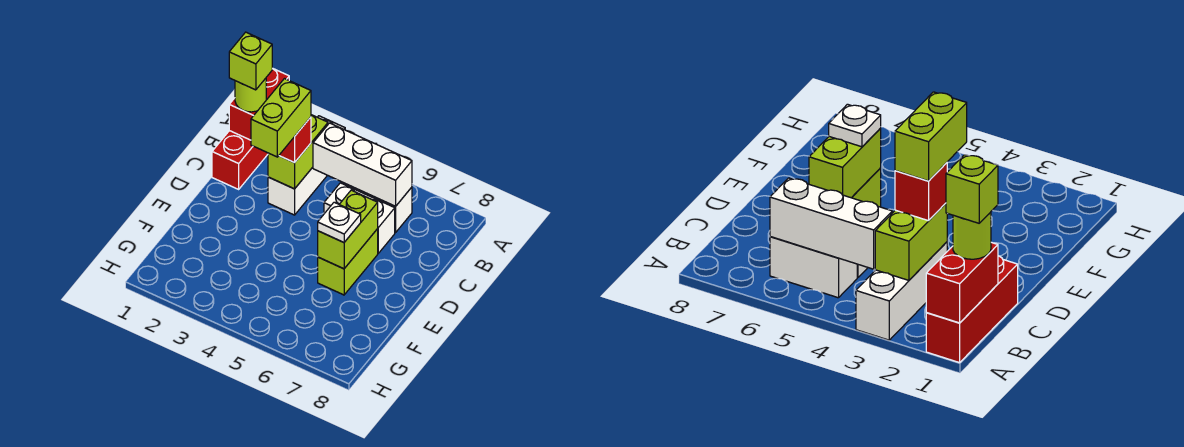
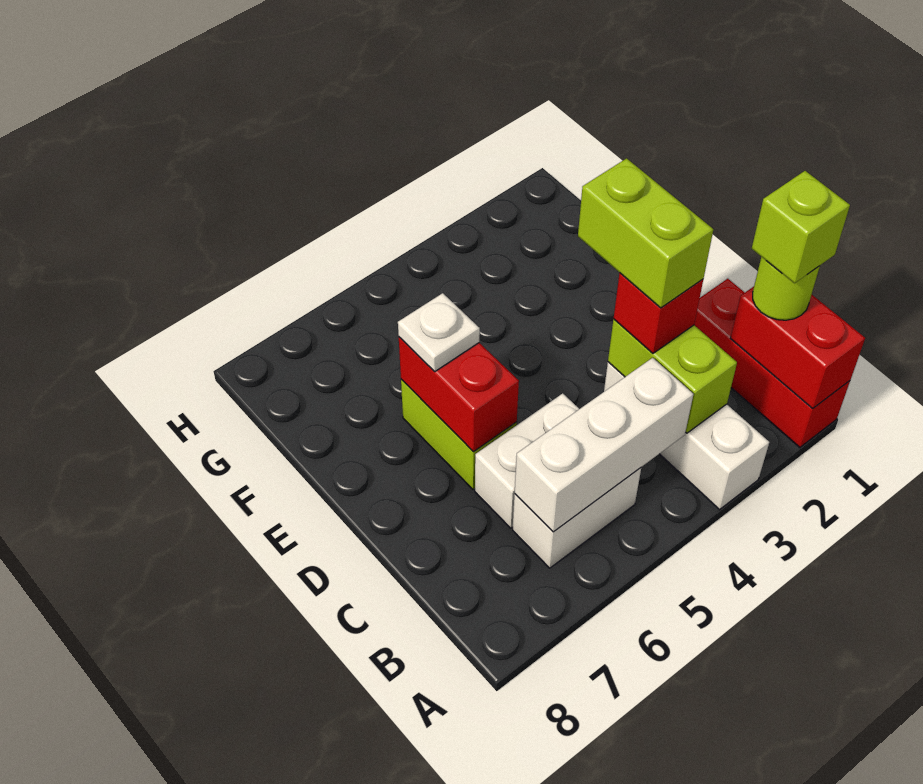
lime brick D6:E6 level 2 -> red brick D6:E6 level 2

